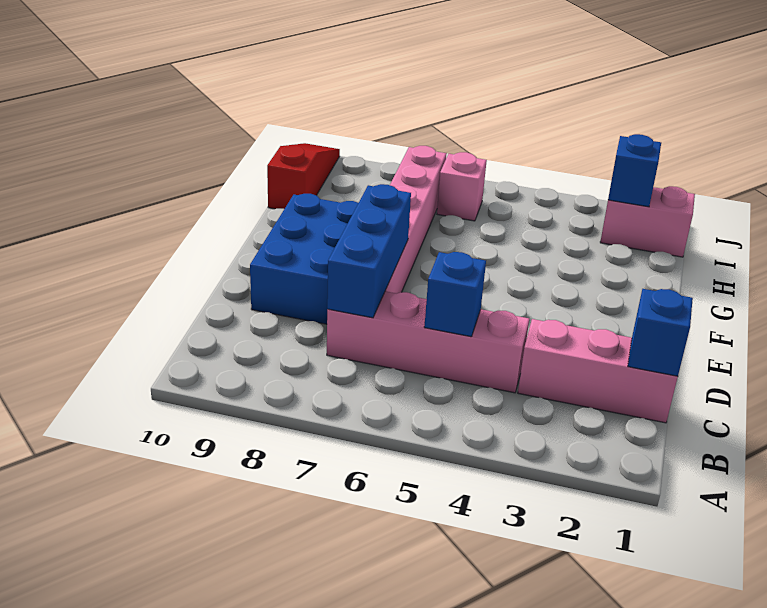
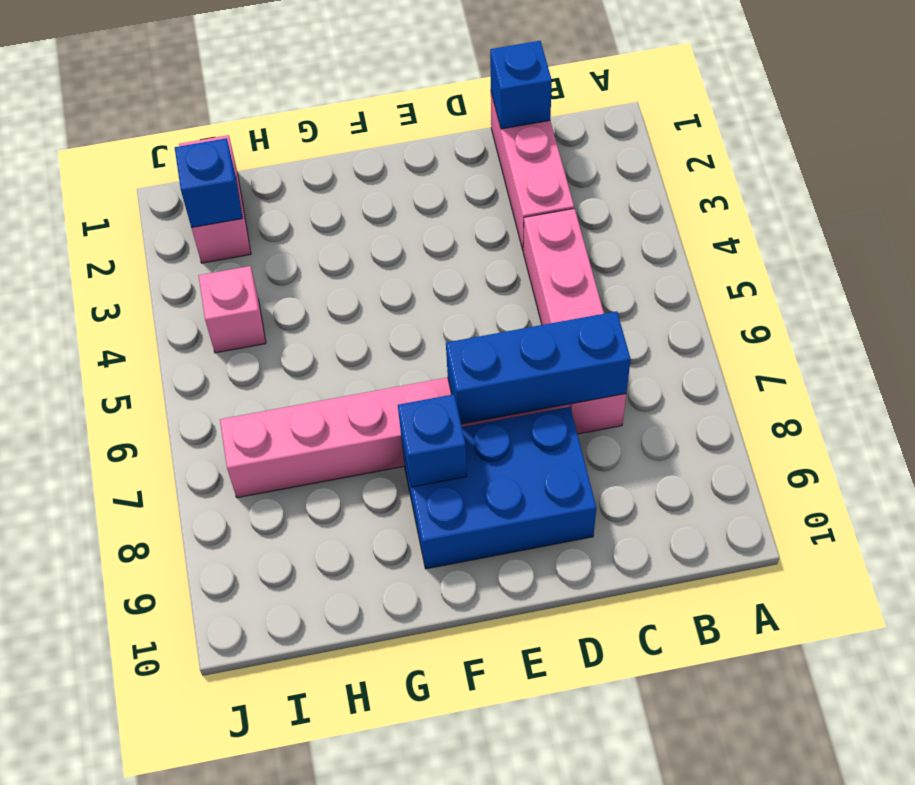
blue brick C5 level 2 -> blue brick F8 level 2
red slope H10:J10 level 1 top H -> none
pink brick I6 level 1 -> pink brick I4 level 1

